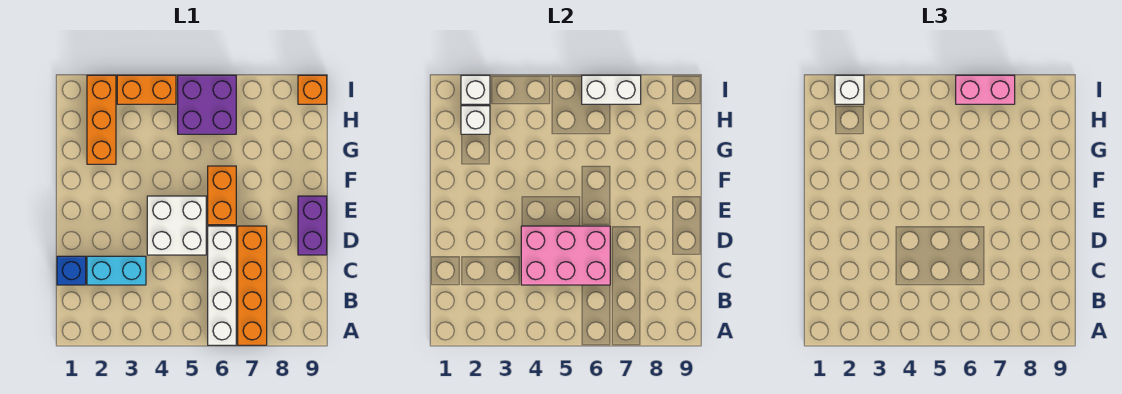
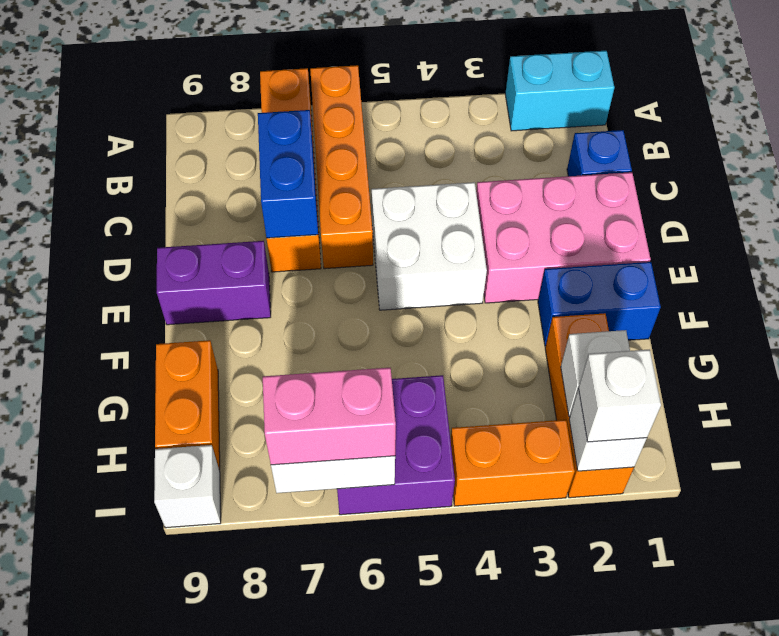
white brick A6:D6 level 1 -> orange brick A6:D6 level 1
cyan brick C2:C3 level 1 -> cyan brick A1:A2 level 1
pink brick C4:D6 level 2 -> pink brick D1:E3 level 1
none -> blue brick C7:D7 level 2
purple brick D9:E9 level 1 -> purple brick E8:E9 level 1
orange brick E6:F6 level 1 -> orange brick G9:H9 level 1
none -> blue brick F1:F2 level 1
orange brick I9 level 1 -> white brick I9 level 1

